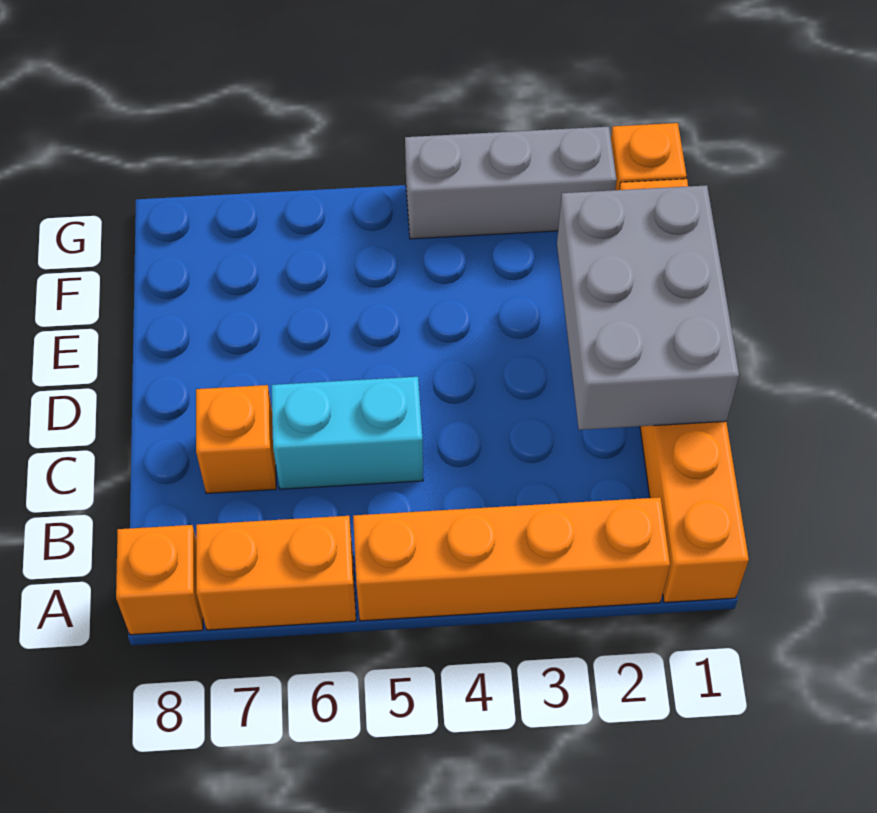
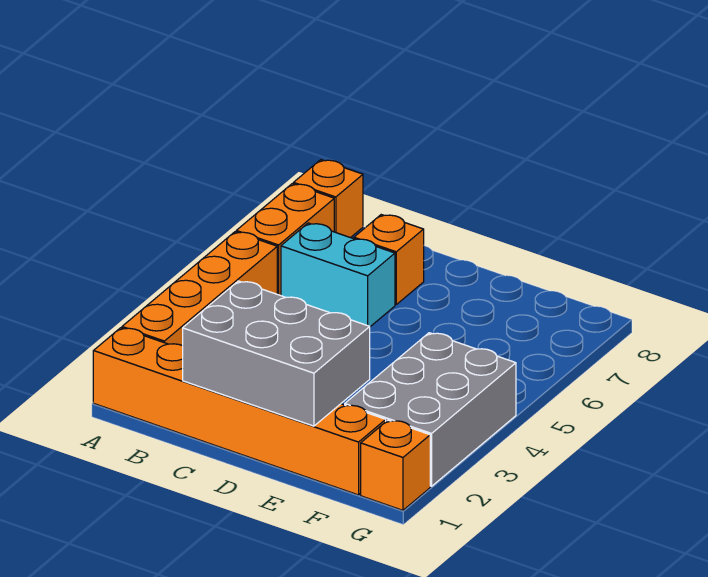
cyan brick C5:C6 level 1 -> cyan brick B6:C6 level 1
grey brick G2:G4 level 1 -> grey brick F2:G4 level 1

